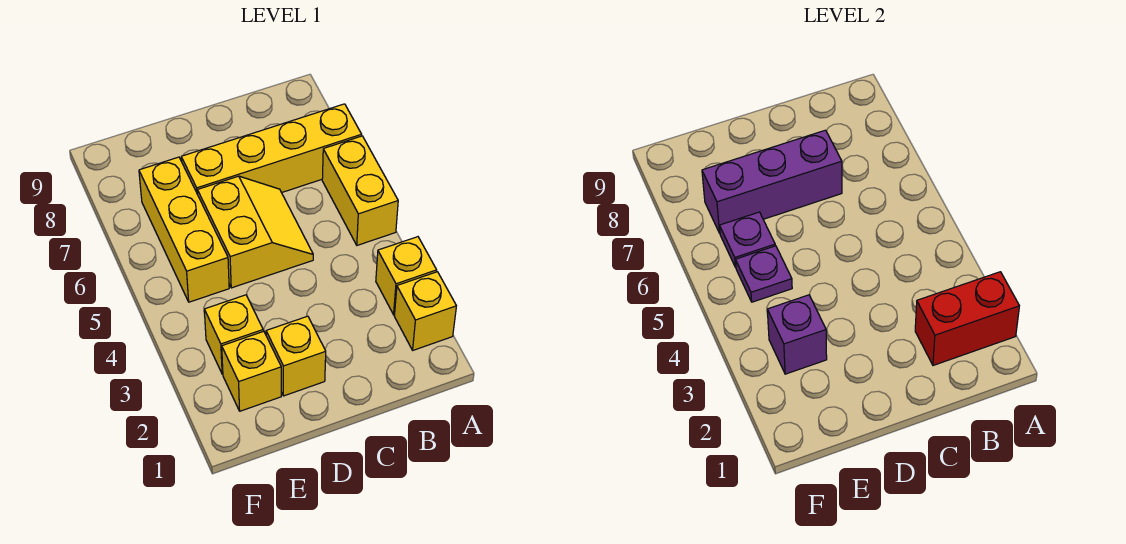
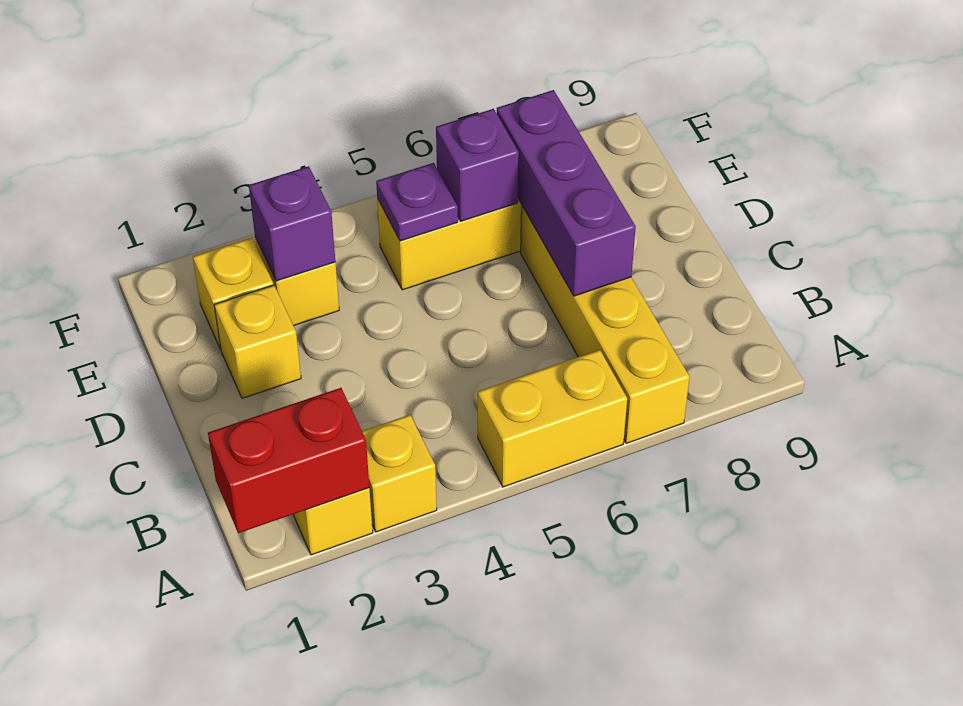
red brick A2:B2 level 2 -> red brick A1:A2 level 2
yellow slope C5:D6 level 1 top D -> none
purple plate E6 level 2 -> purple brick E6 level 2

